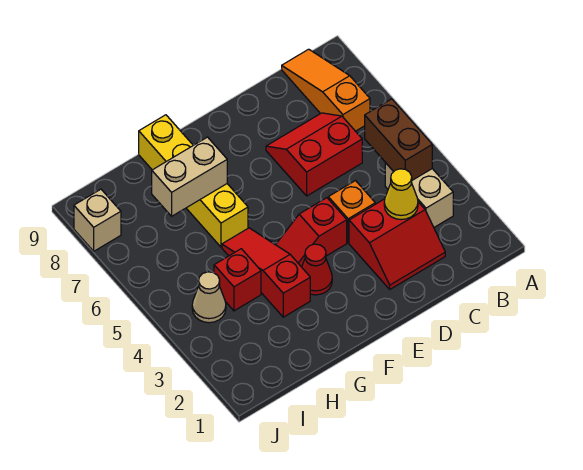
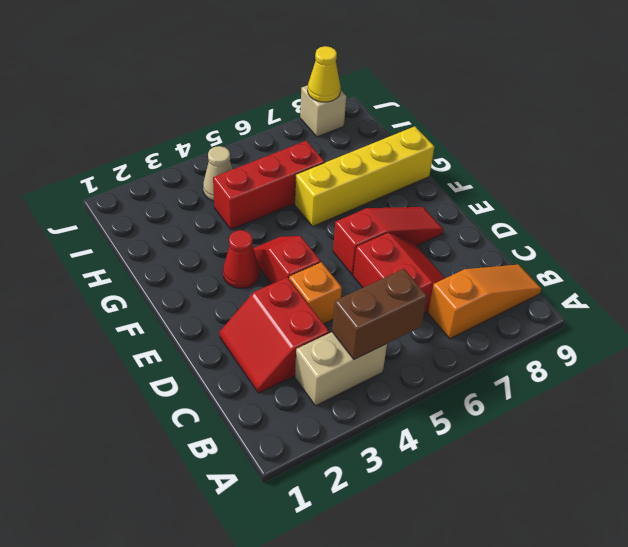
yellow cone C3 level 2 -> yellow cone J8 level 2
red slope G3:G5 level 1 top 3 -> red slope E6:E8 level 1 top 6
tan brick G7:H7 level 2 -> none
red brick H4 level 1 -> red brick H4:H6 level 1

